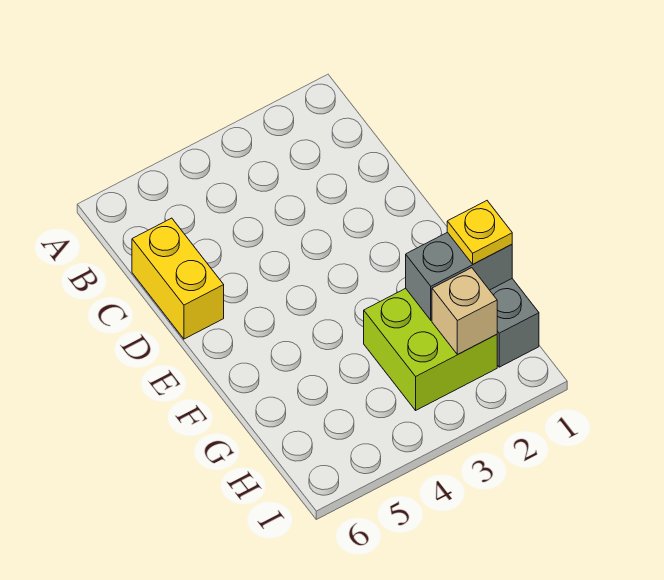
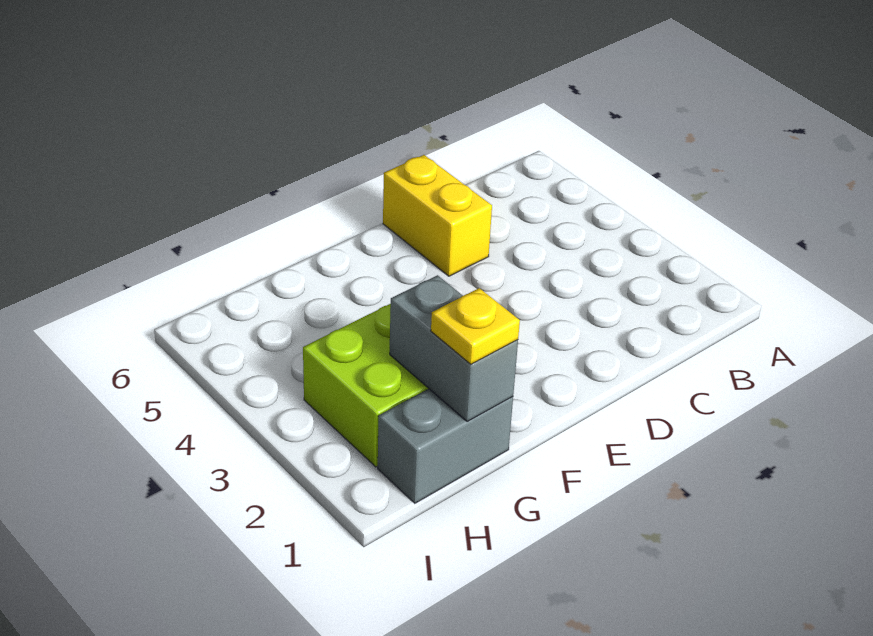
yellow brick C6:D6 level 1 -> yellow brick D5:D6 level 1
tan brick H2 level 2 -> none

